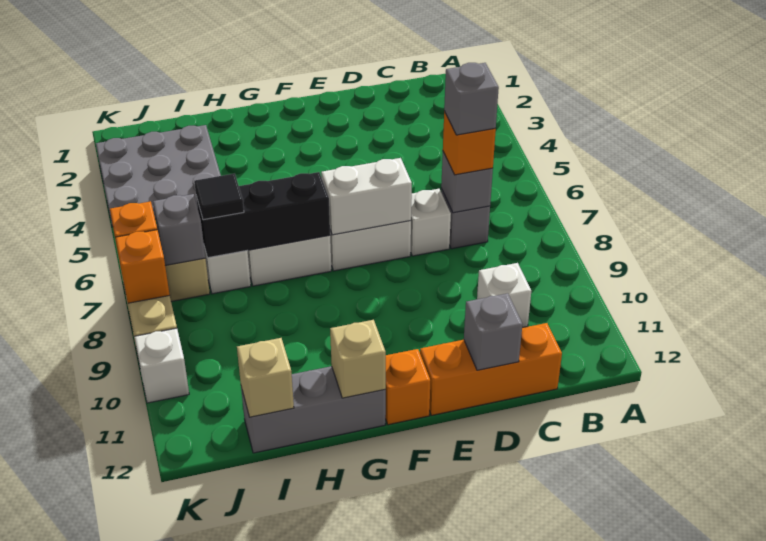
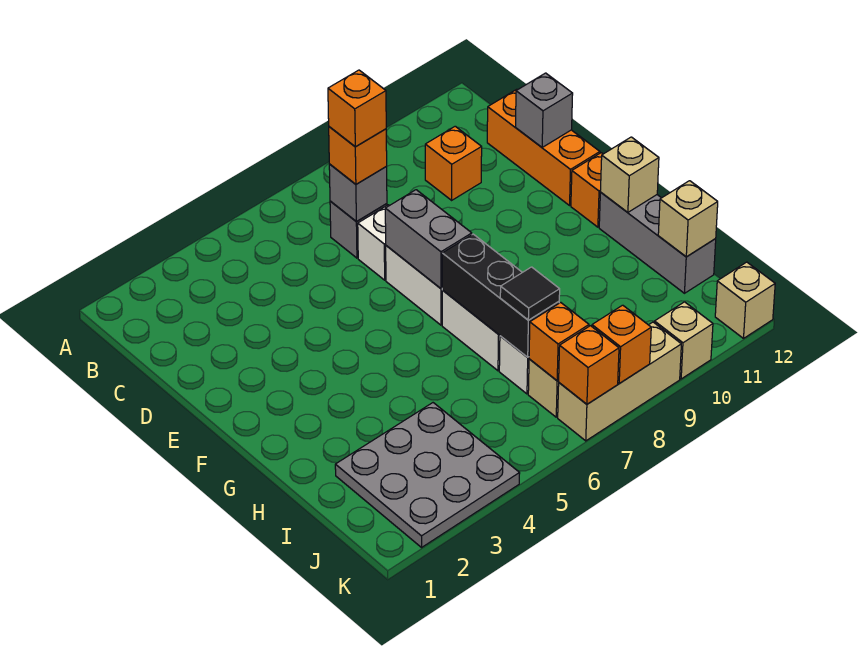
grey brick C7 level 4 -> orange brick C7 level 4
white brick C10 level 1 -> orange brick C10 level 1
white brick E7:F7 level 2 -> grey brick E7:F7 level 2
grey brick J7 level 2 -> orange brick J7 level 2
white brick K10 level 1 -> tan brick K10 level 1
none -> tan brick K12 level 1

